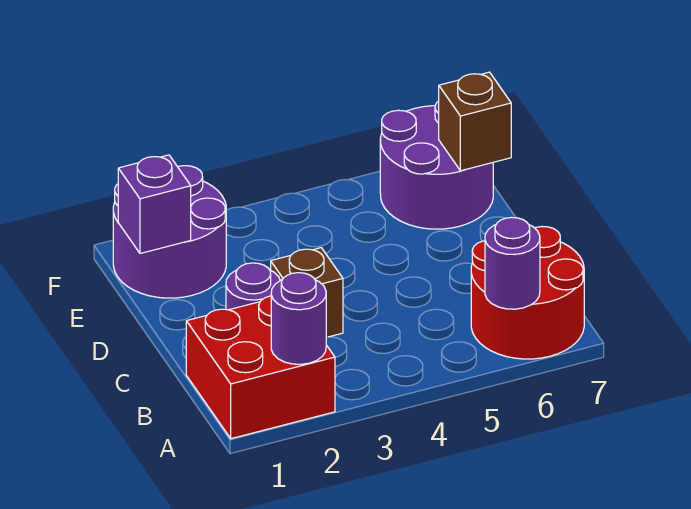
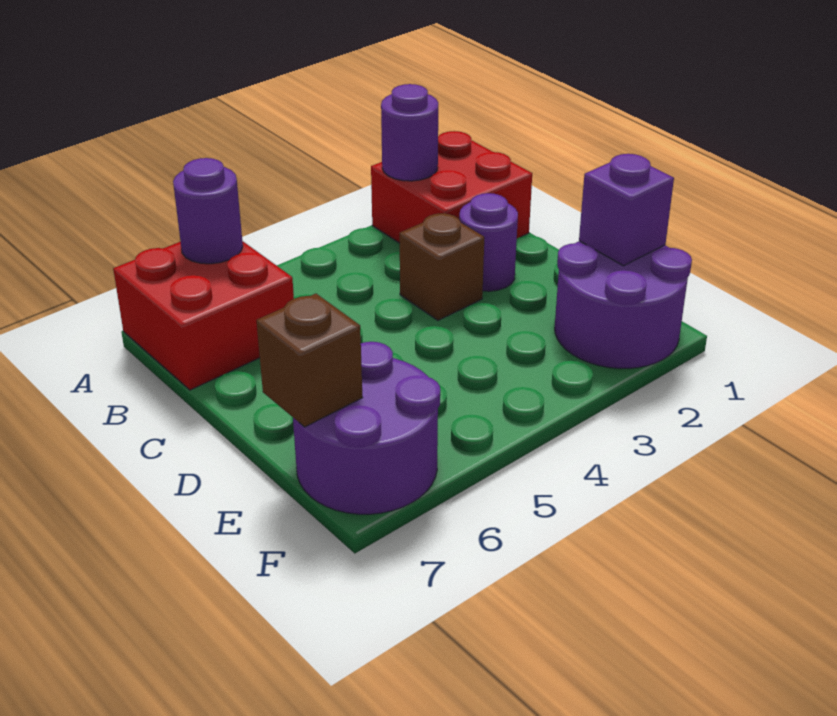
red round brick A6:B7 level 1 -> red brick A6:B7 level 1

